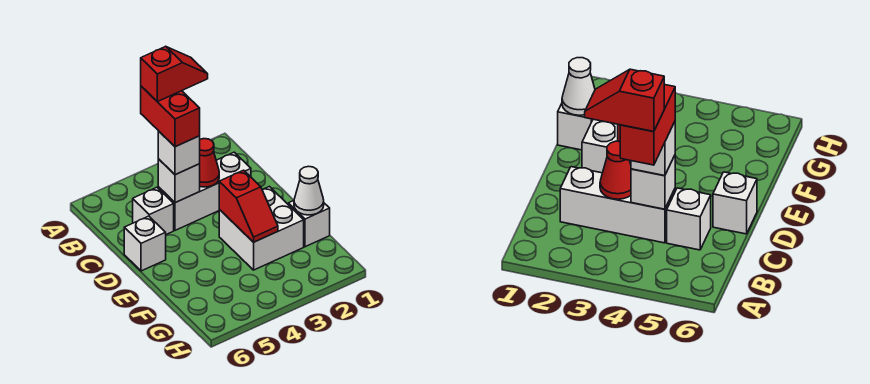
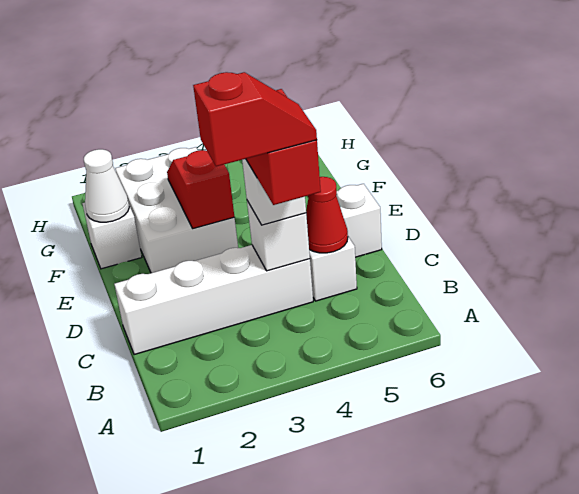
red slope B3:B4 level 5 top 4 -> red slope B3:B4 level 5 top 3
white brick C2:C4 level 1 -> white brick C1:C4 level 1
red cone C3 level 2 -> red cone C5 level 2
white brick E2:F3 level 1 -> white brick E2:G3 level 1

